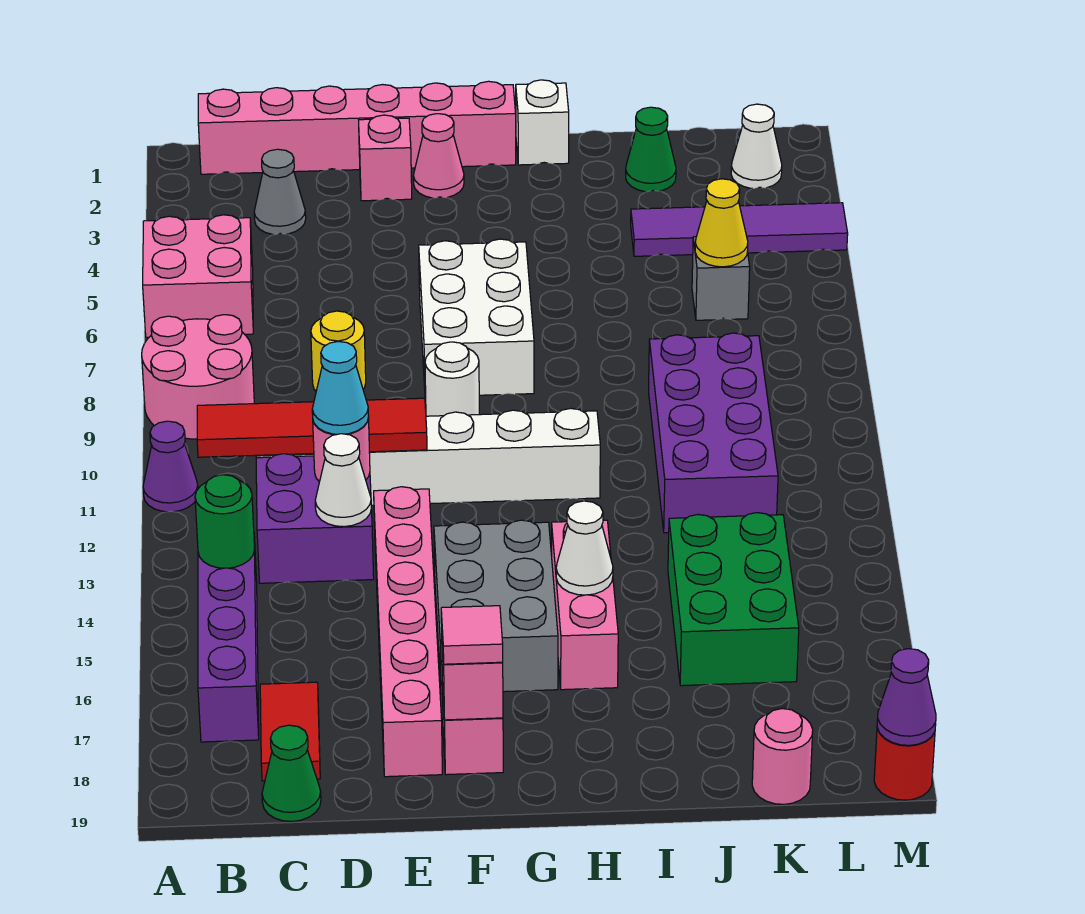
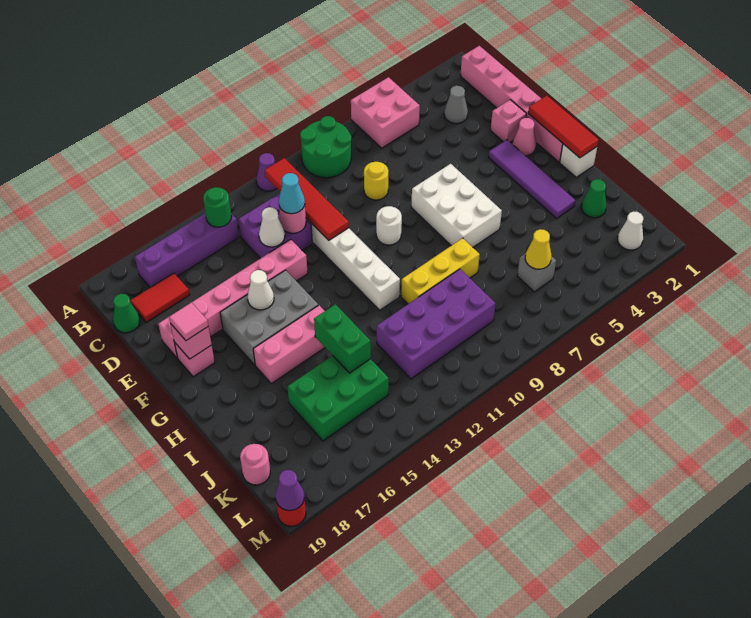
pink round brick A8:B9 level 1 -> green round brick A8:B9 level 1
none -> red tile F1:H1 level 2
white brick F6:G8 level 1 -> white brick F6:H7 level 1
white cone H15 level 2 -> white cone F15 level 2
none -> yellow brick I8:I10 level 1
none -> green brick I14:J14 level 2
purple tile J4:M4 level 1 -> purple tile F3:I3 level 1

